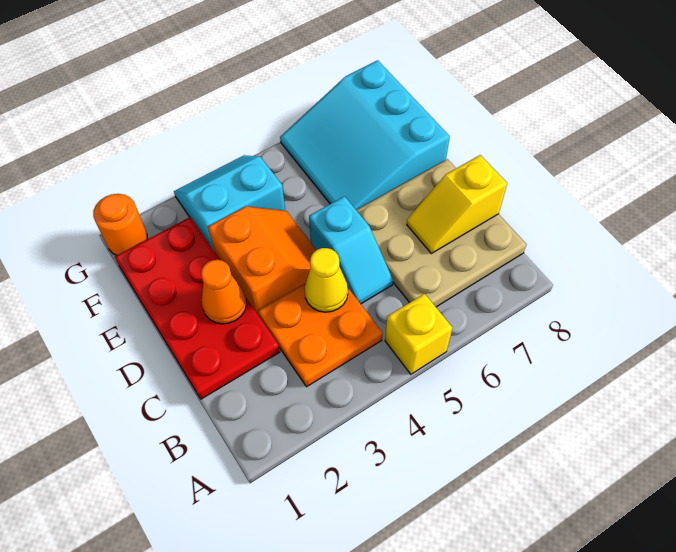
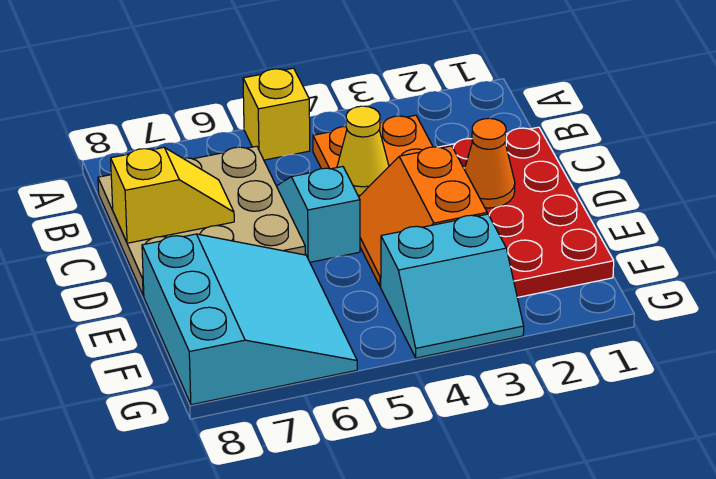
orange round brick G1 level 1 -> none

